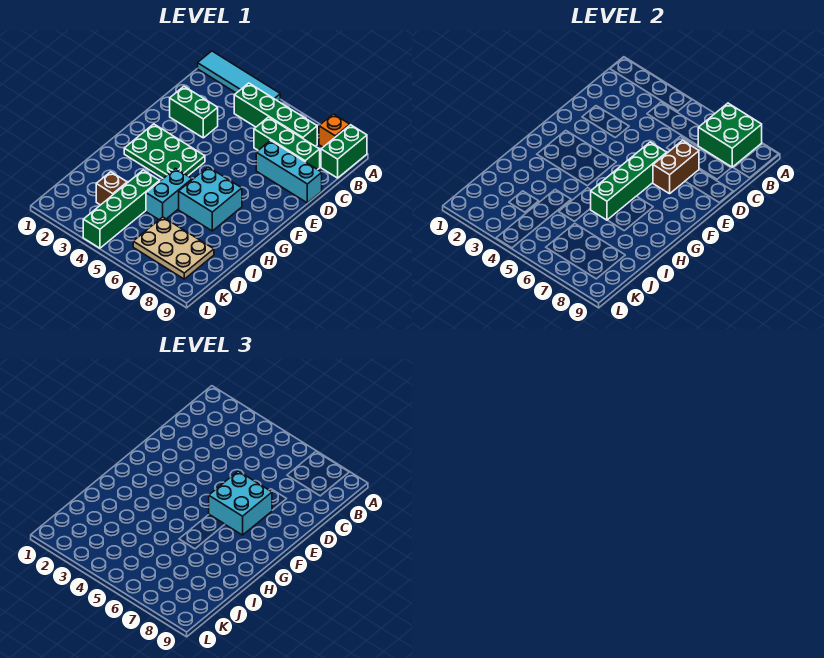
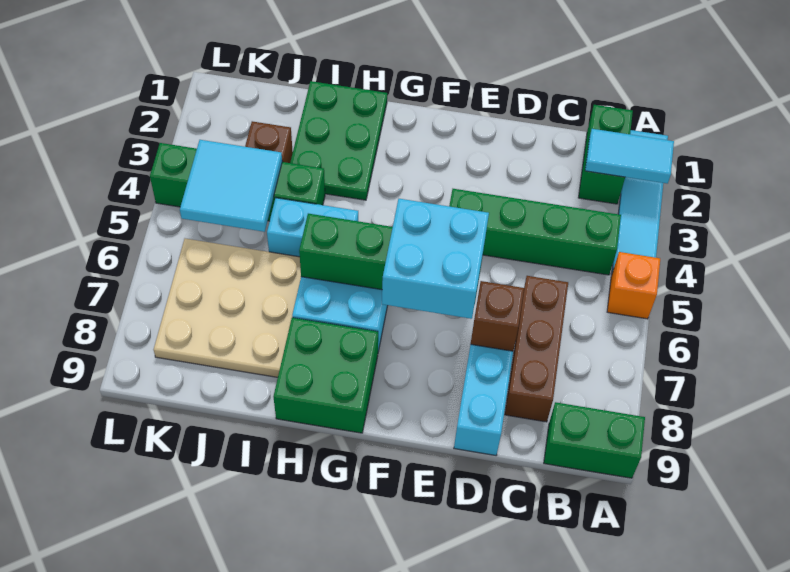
none -> cyan tile A2:B2 level 2
green brick A7:B8 level 2 -> green brick G8:H9 level 1
orange brick A8 level 1 -> orange brick A5 level 1
green brick B4:B7 level 1 -> green brick B4:E4 level 1
green brick C6:C8 level 1 -> brown brick C6:C8 level 1
green brick D2:D3 level 1 -> green brick B1:B2 level 1
brown brick D7:E7 level 2 -> brown brick D7 level 2
green plate F2:G4 level 1 -> green plate H1:I3 level 1
none -> cyan tile J4:K5 level 2
tan plate J6:K8 level 1 -> tan plate I6:K8 level 1

